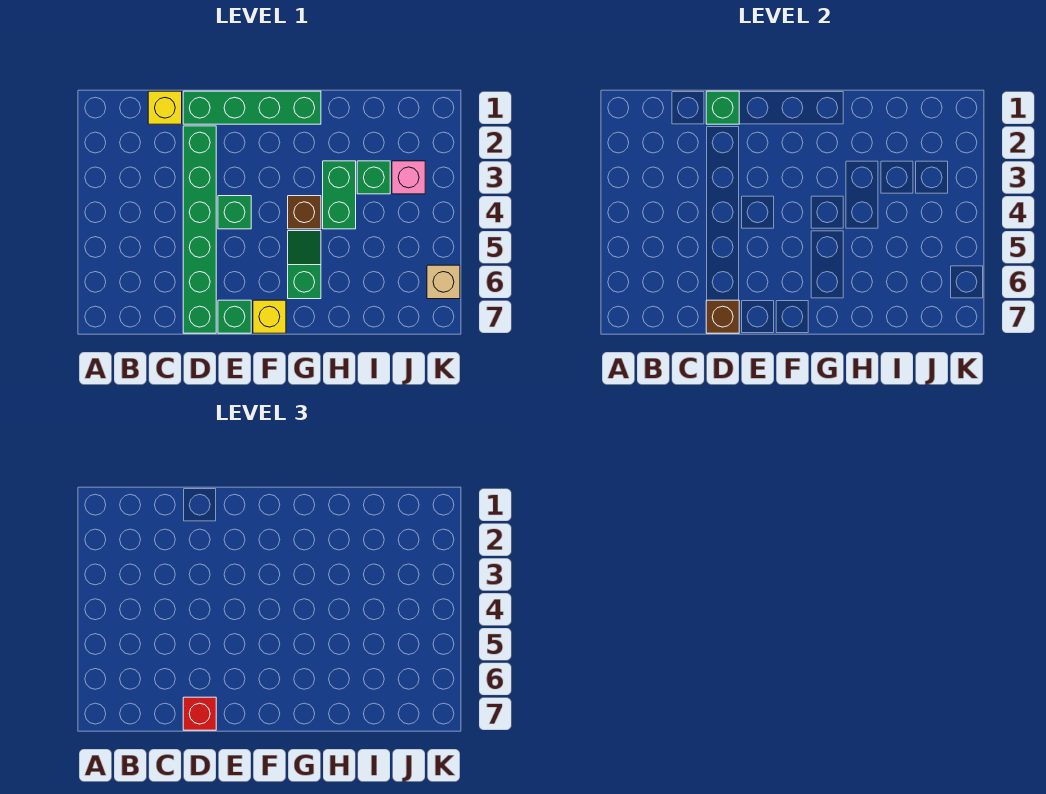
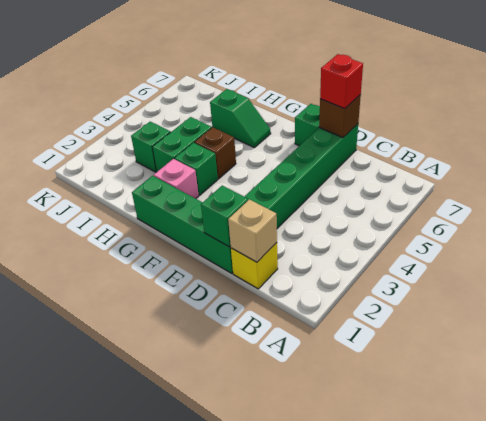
green brick E4 level 1 -> green brick G3 level 1
yellow brick F7 level 1 -> none
green slope G5:G6 level 1 top 6 -> green slope G6:H6 level 1 top H
pink brick J3 level 1 -> pink brick G2 level 1
tan brick K6 level 1 -> tan brick C1 level 2

